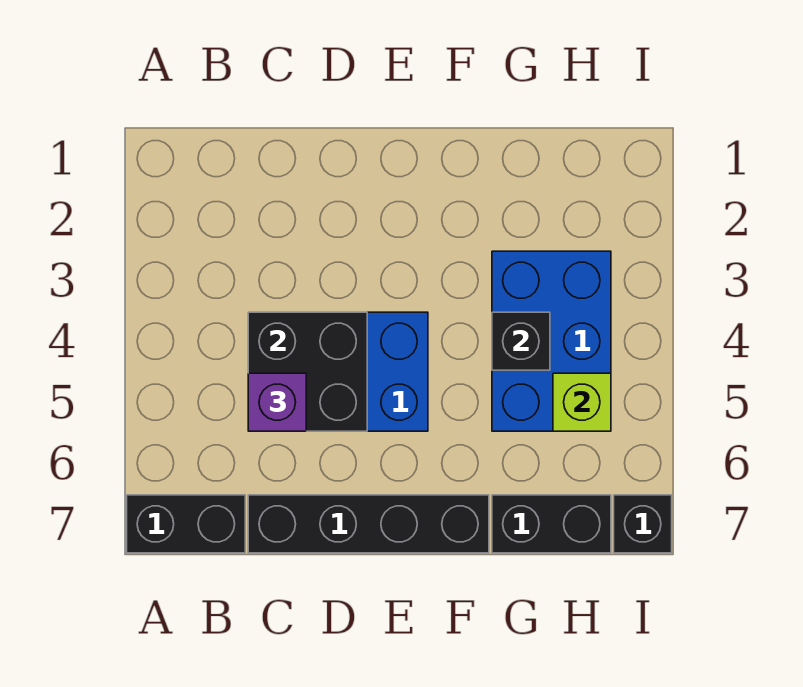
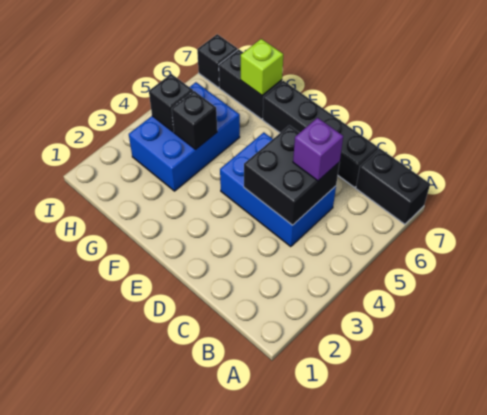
none -> black brick H4 level 2
lime brick H5 level 2 -> lime brick G7 level 2

